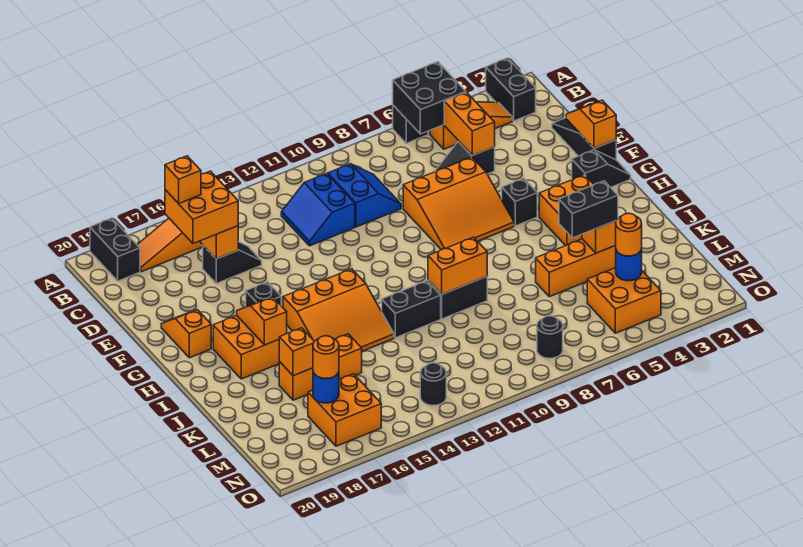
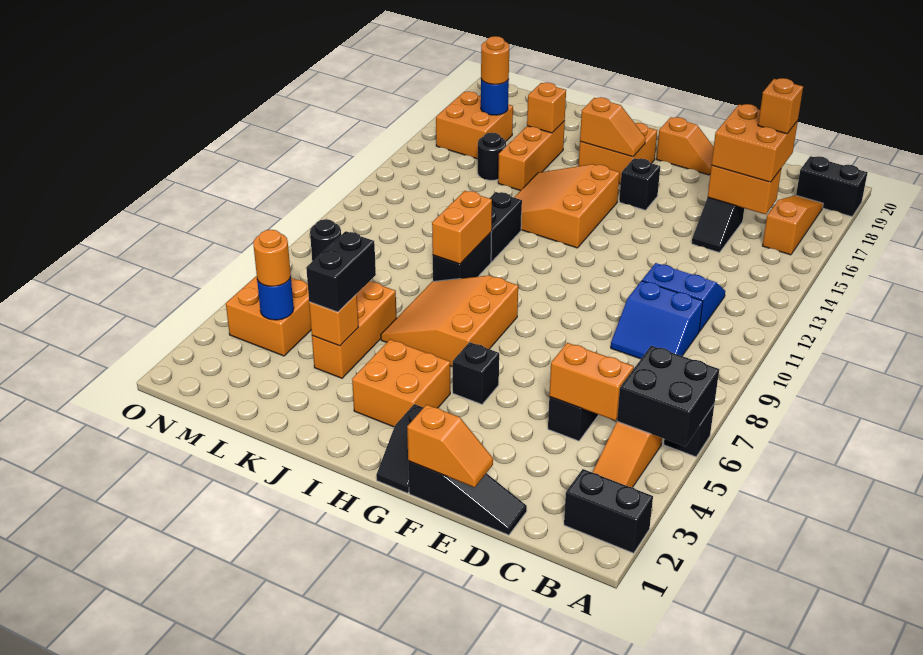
orange slope E6:G8 level 1 top E -> orange slope H6:J8 level 1 top H
black round brick N13 level 1 -> black round brick L15 level 1

